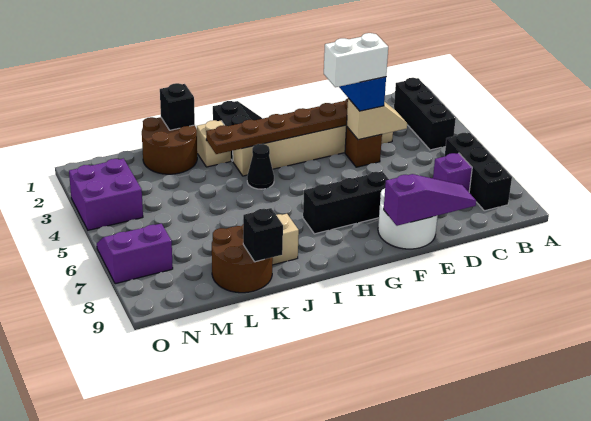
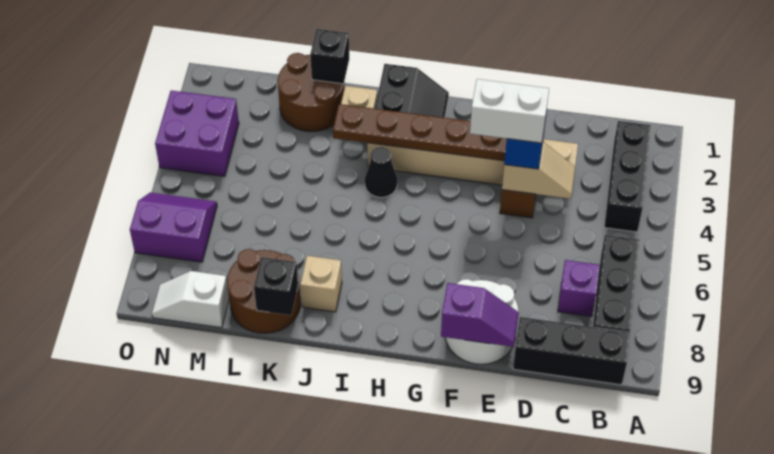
purple slope D9:F9 level 2 top F -> purple slope E9:F9 level 2 top F
black brick F7:H7 level 1 -> black brick B9:D9 level 1
none -> white slope M9:N9 level 1 top M

